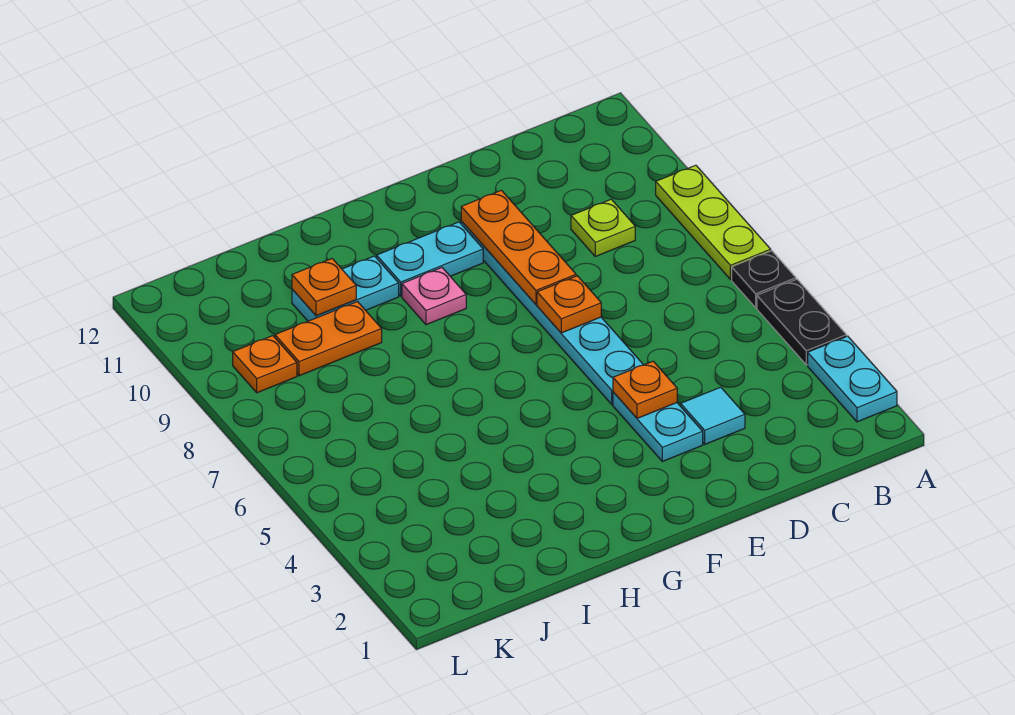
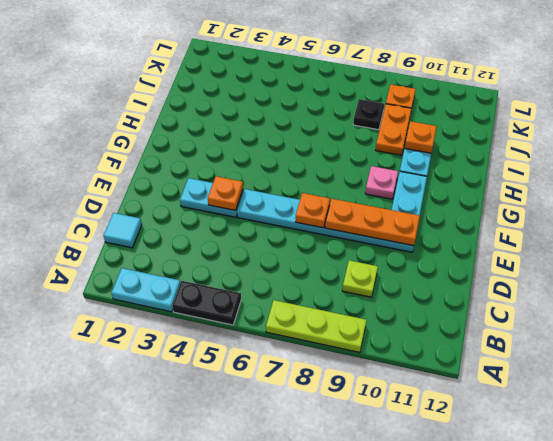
black plate A6 level 1 -> black plate J8 level 1
cyan tile D3 level 1 -> cyan tile C1 level 1

